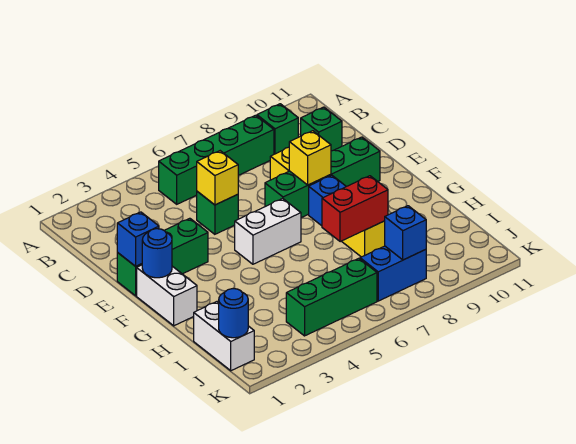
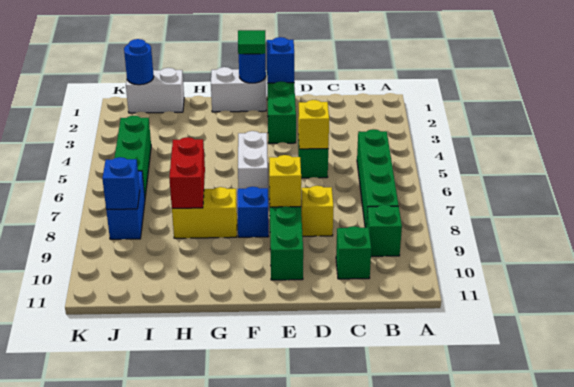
none -> green tile F1 level 3

